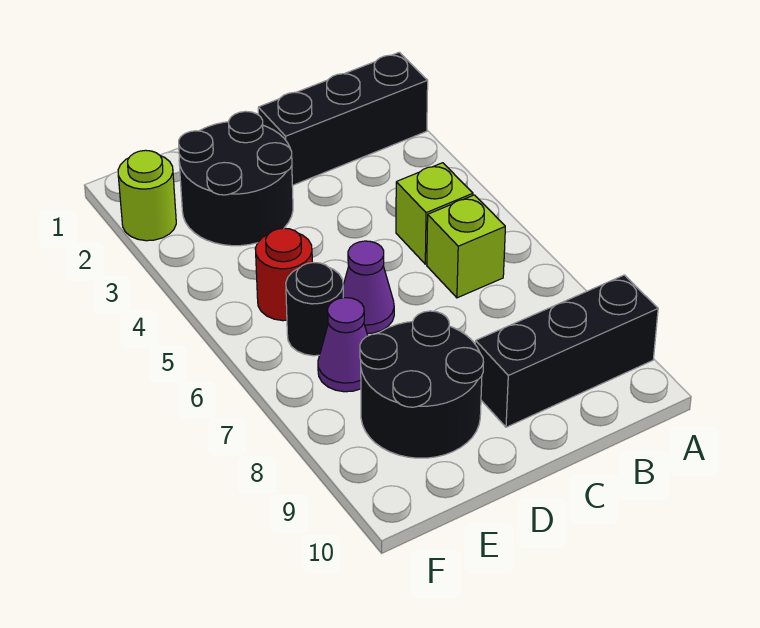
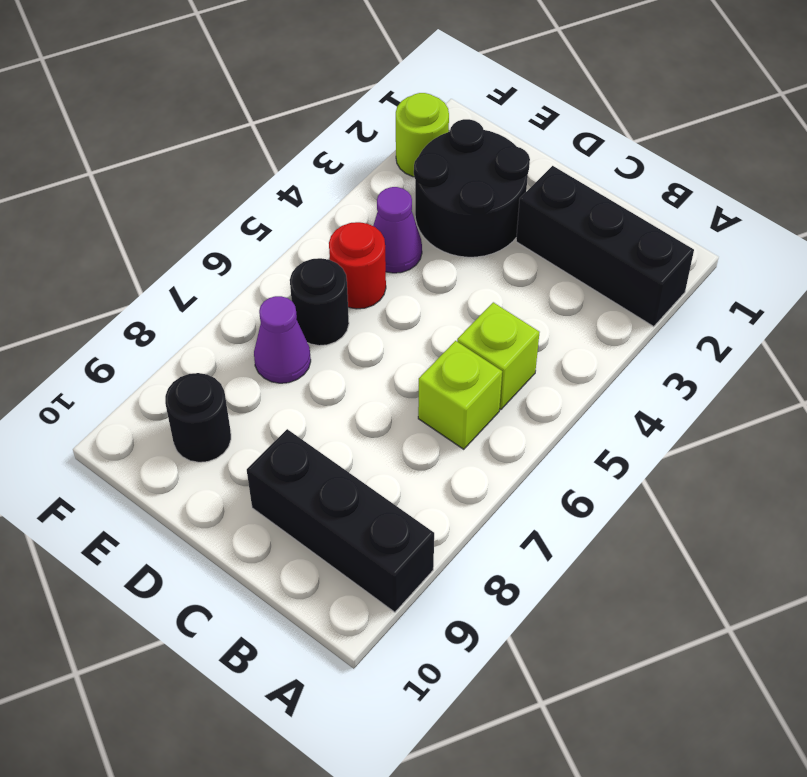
purple cone D6 level 1 -> purple cone E4 level 1
black round brick D8:E9 level 1 -> black round brick E9 level 1

